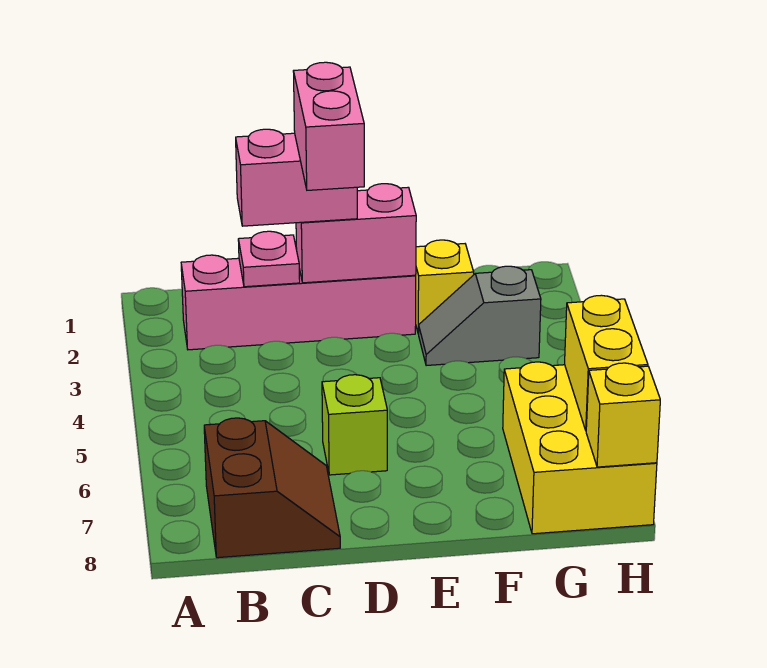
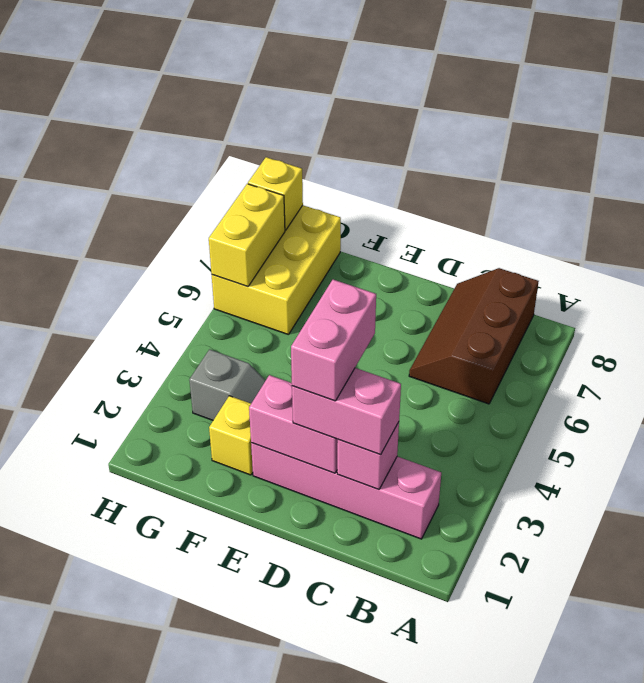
brown slope B7:C8 level 1 top B -> brown slope B6:C8 level 1 top B
pink plate C2 level 2 -> pink brick C2 level 2
lime brick D6 level 1 -> none

